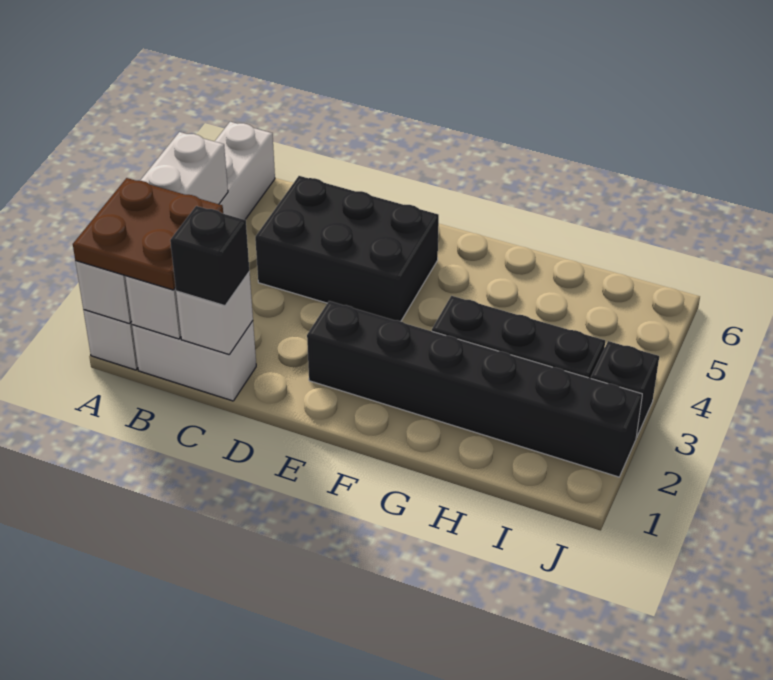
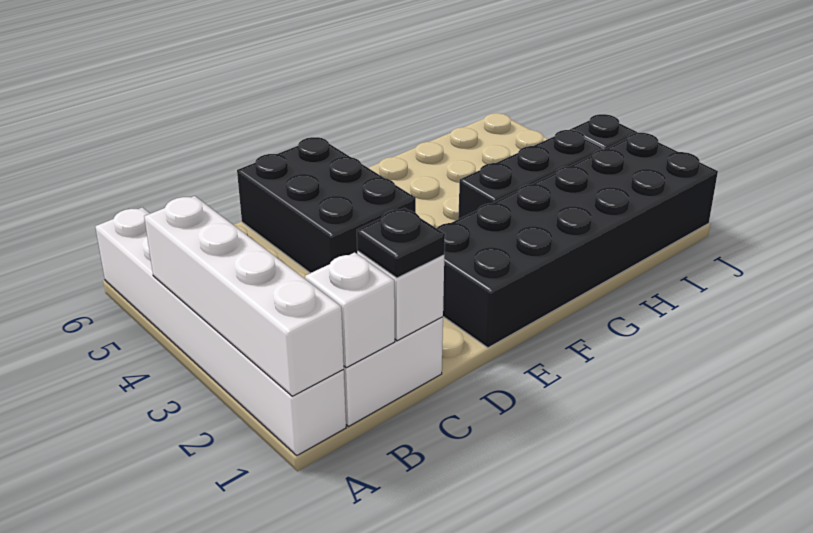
brown plate A1:B2 level 3 -> none
black brick C1 level 3 -> black plate C1 level 3
black brick C4:E5 level 1 -> black brick D4:E6 level 1
black brick E2:J2 level 1 -> black brick E1:J2 level 1

